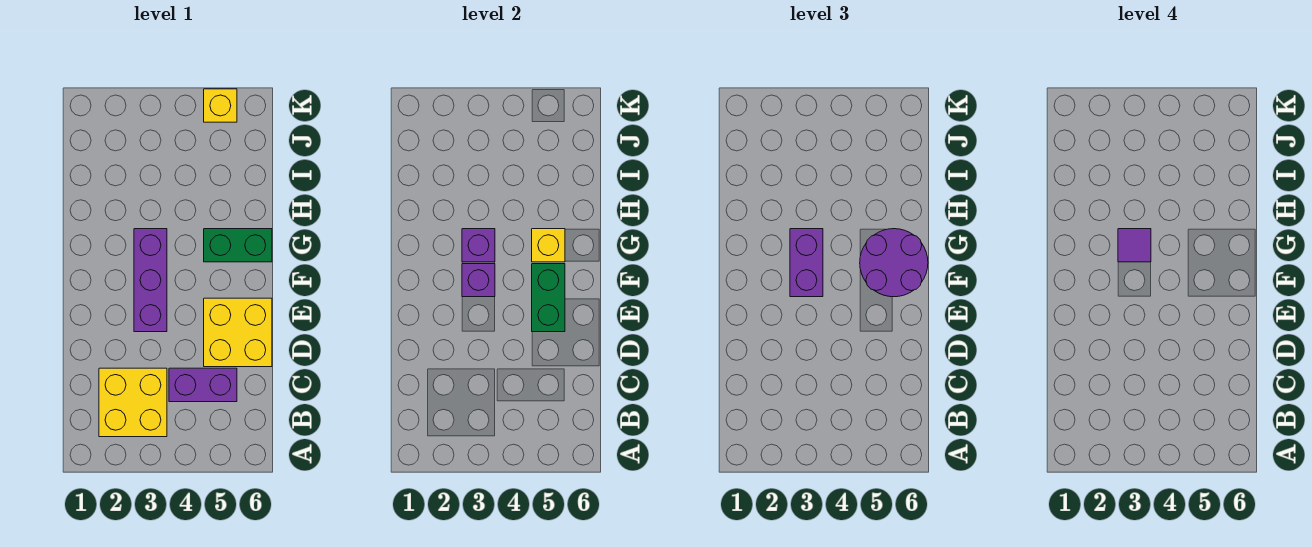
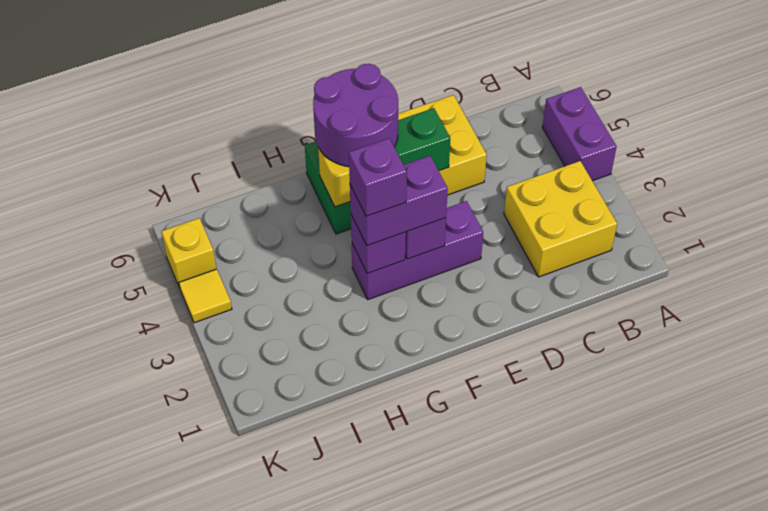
purple brick C4:C5 level 1 -> purple brick A4:A5 level 1
purple tile G3 level 4 -> purple brick G3 level 4
none -> yellow tile K4 level 1

